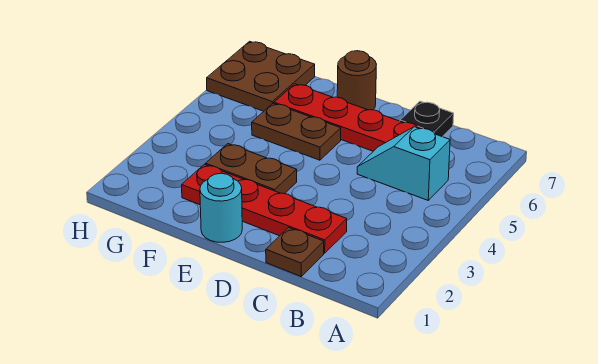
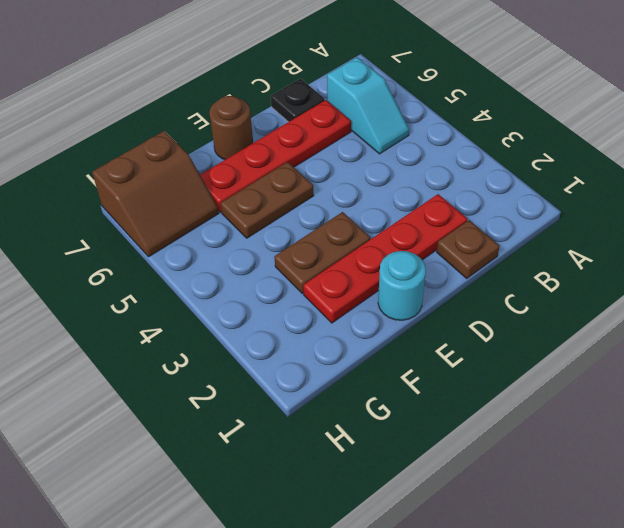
cyan slope B5:C5 level 1 top B -> cyan slope B5:B6 level 1 top 6
brown plate G6:H7 level 1 -> brown slope G6:H7 level 1 top 7

